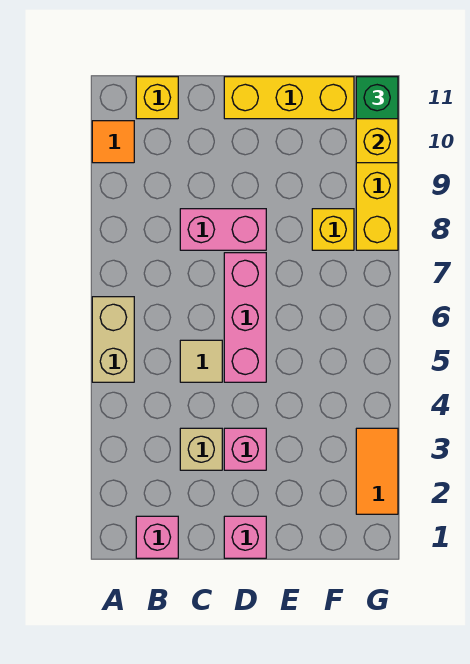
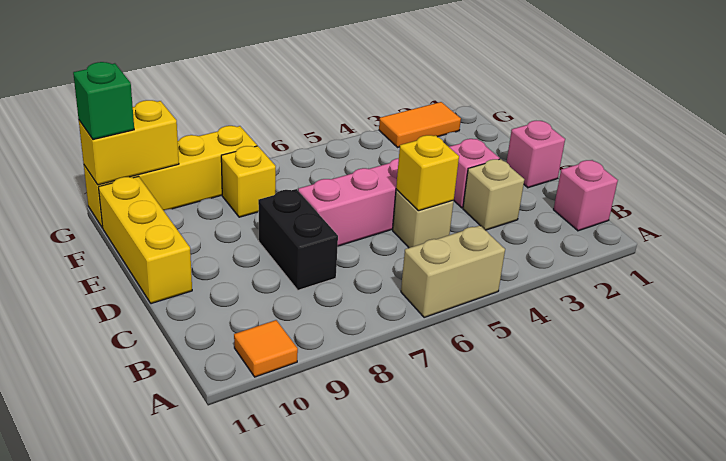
yellow brick B11 level 1 -> yellow brick C5 level 2
tan tile C5 level 1 -> tan brick C5 level 1
pink brick C8:D8 level 1 -> black brick C8:D8 level 1

